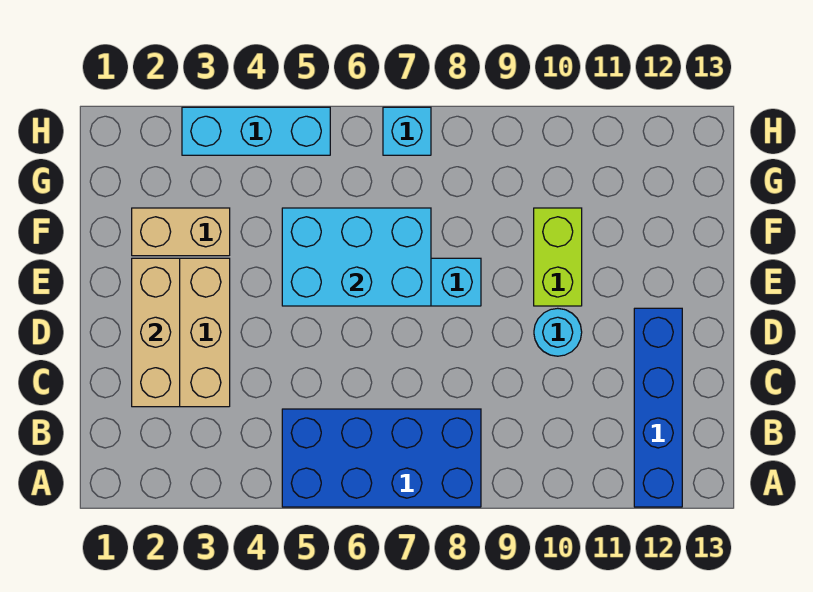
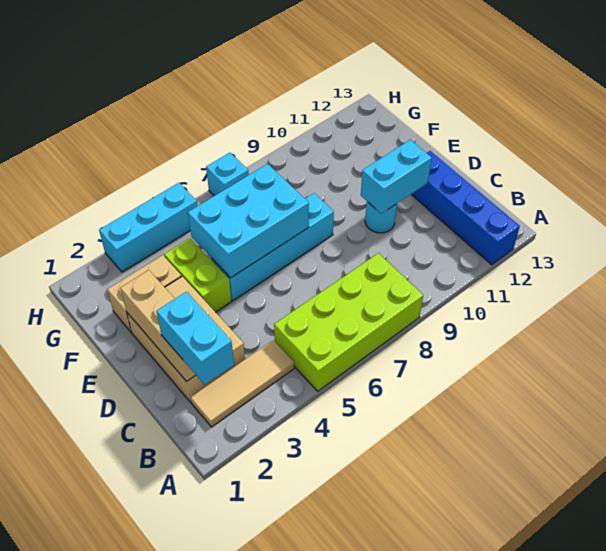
blue brick A5:B8 level 1 -> lime brick A5:B8 level 1
none -> tan tile B2:B4 level 1
none -> cyan brick B2:C2 level 3
none -> cyan brick D10:D11 level 2
lime brick E10:F10 level 1 -> lime brick E4:F4 level 1

